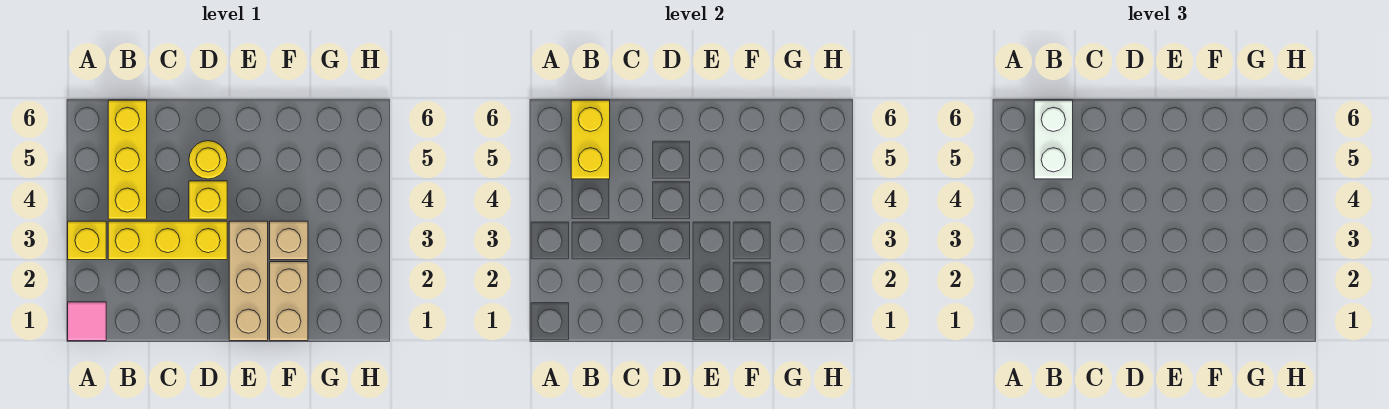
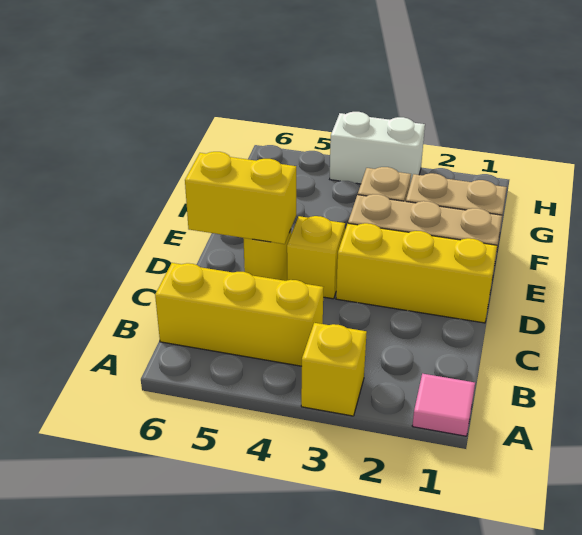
yellow brick B3:D3 level 1 -> yellow brick D1:D3 level 1
yellow brick B5:B6 level 2 -> yellow brick D5:D6 level 2
white brick B5:B6 level 3 -> white brick H3:H4 level 1

